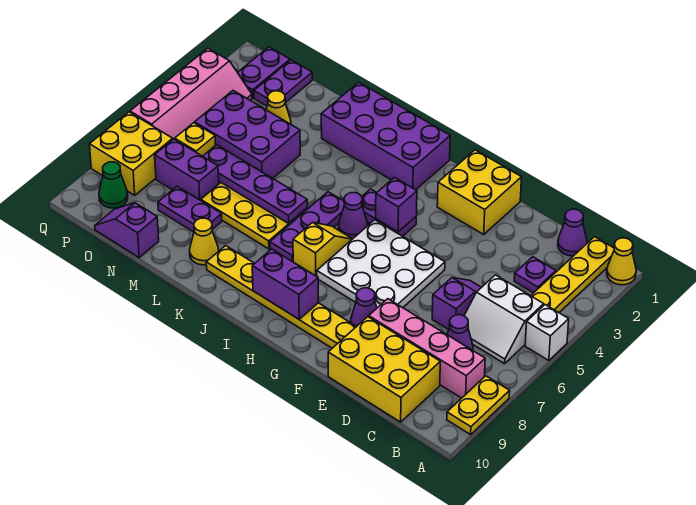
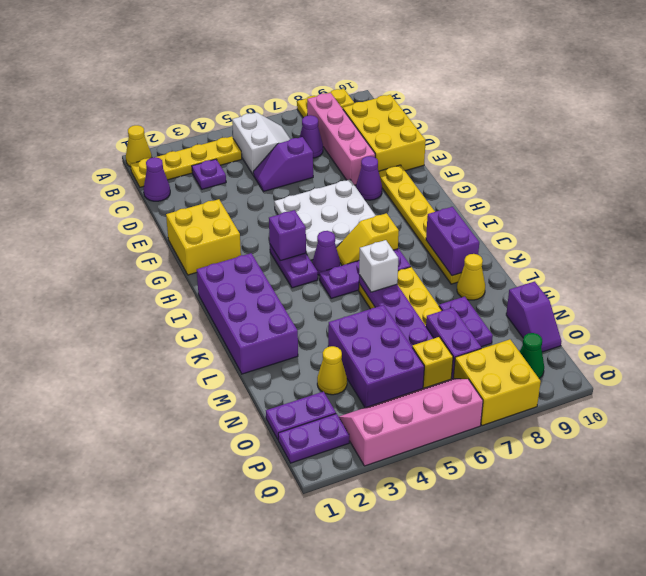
white brick A5 level 1 -> white brick K6 level 3
purple brick H9:I9 level 2 -> purple brick J9:K9 level 2

